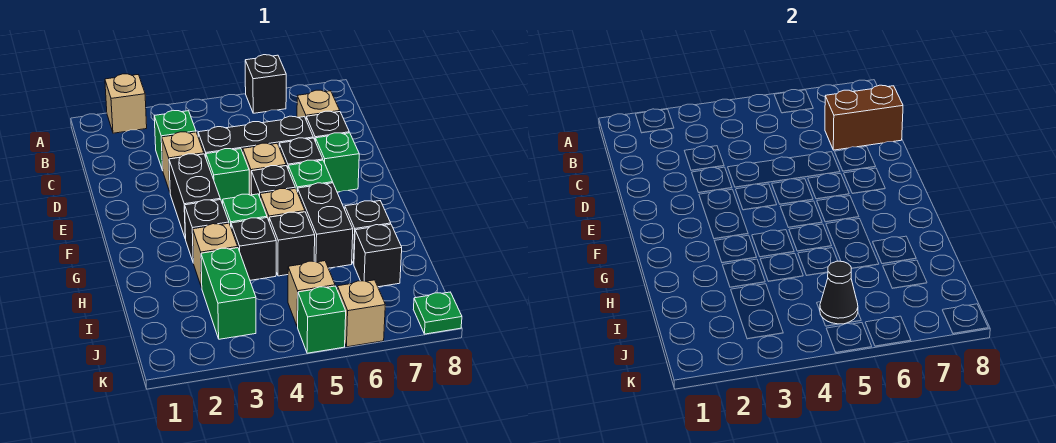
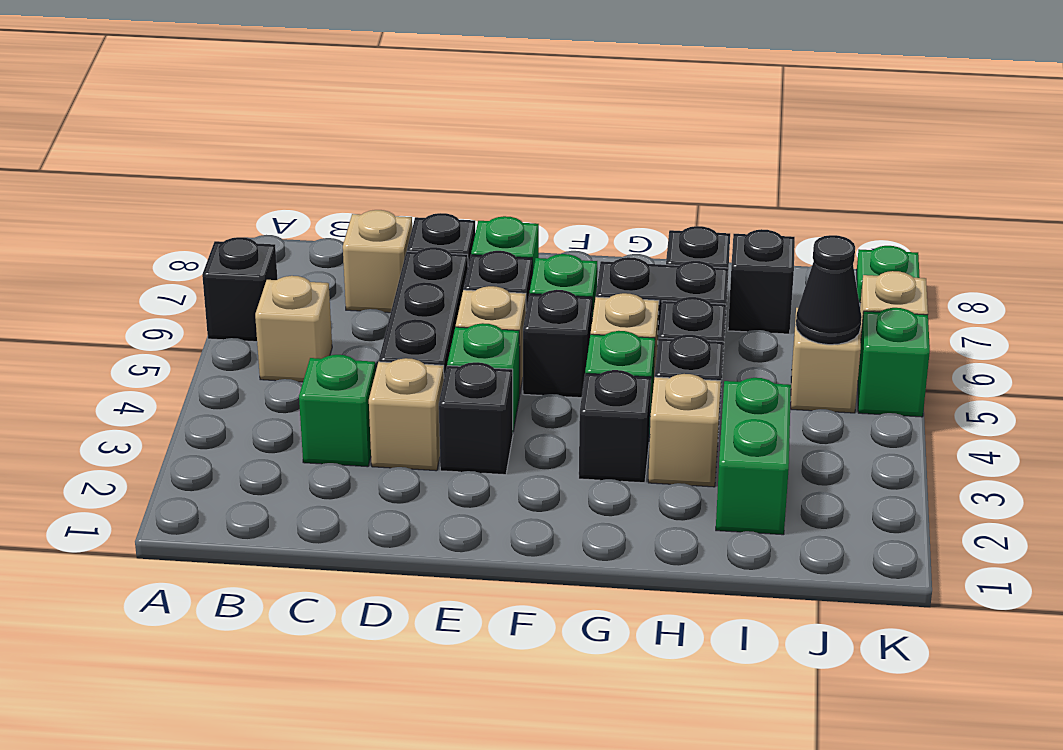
tan brick A2 level 1 -> tan brick B5 level 1
brown brick C7:C8 level 2 -> none
black brick E3:F3 level 1 -> black brick E3 level 1
green brick I3:J3 level 1 -> green brick I2:I3 level 1

